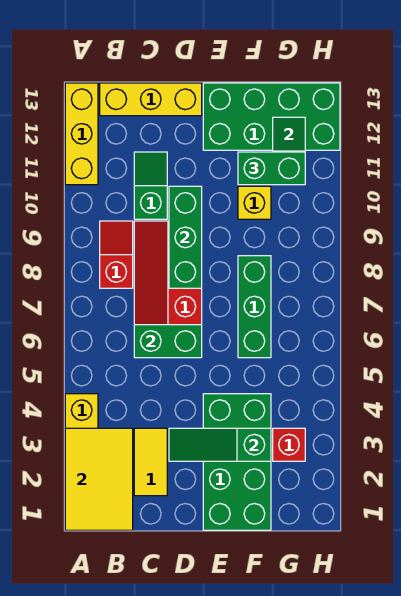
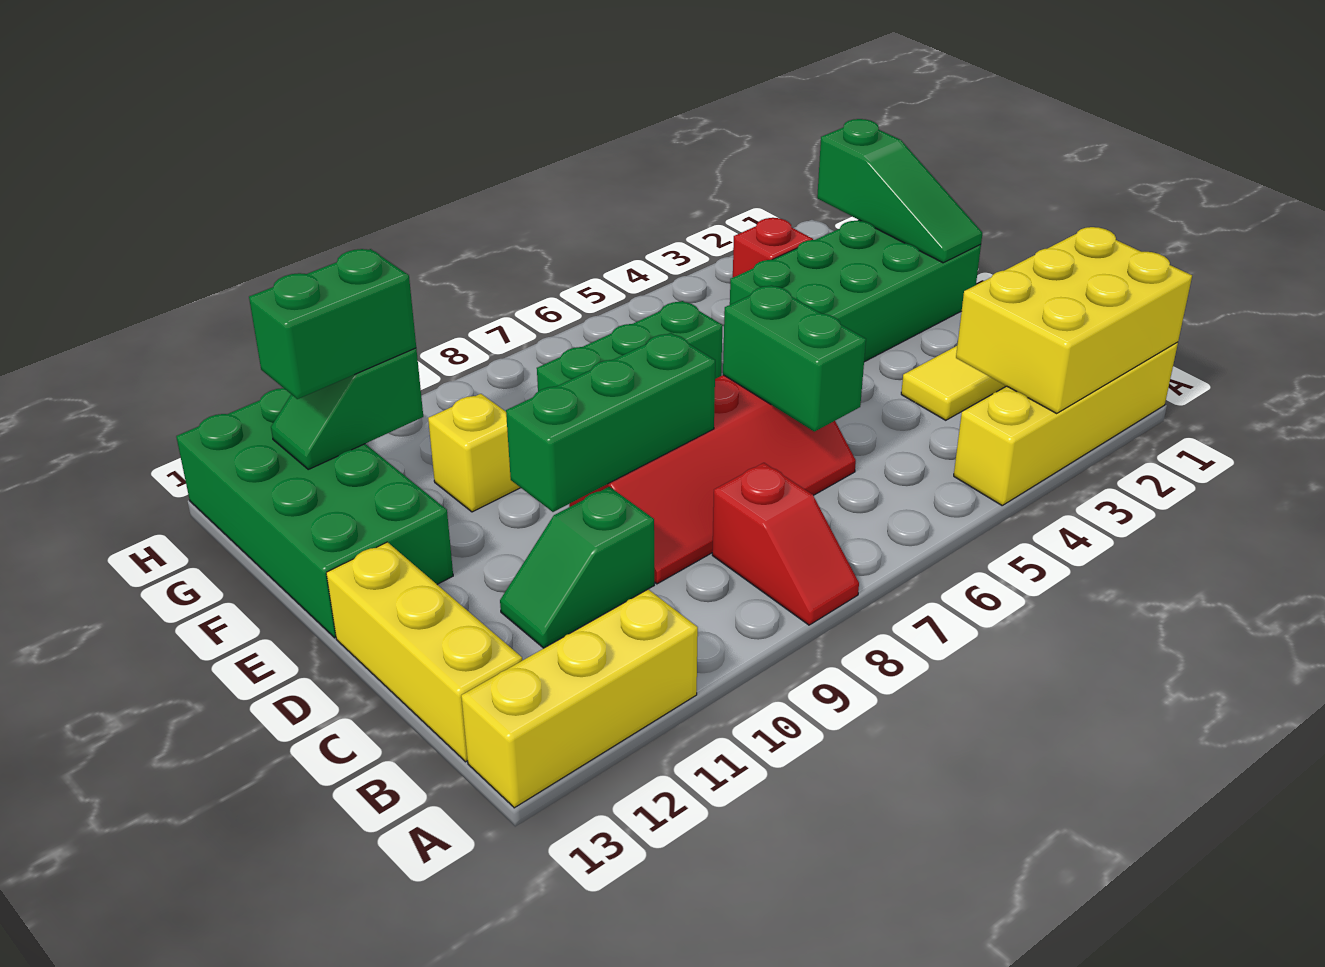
yellow tile A1:B3 level 2 -> yellow brick A1:B3 level 2
red slope B8:B9 level 1 top 8 -> red slope A8:B8 level 1 top B
green slope D3:F3 level 2 top F -> green slope E1:G1 level 2 top G
green brick F11:G11 level 3 -> green brick G11:G12 level 3

